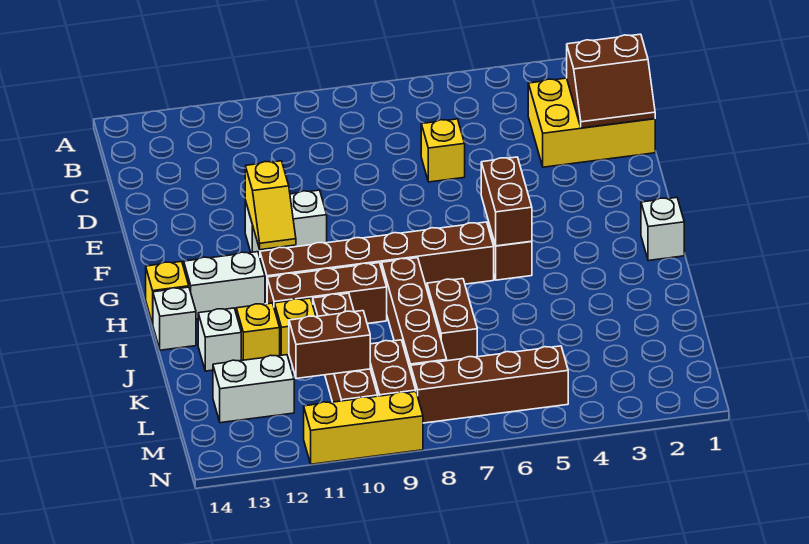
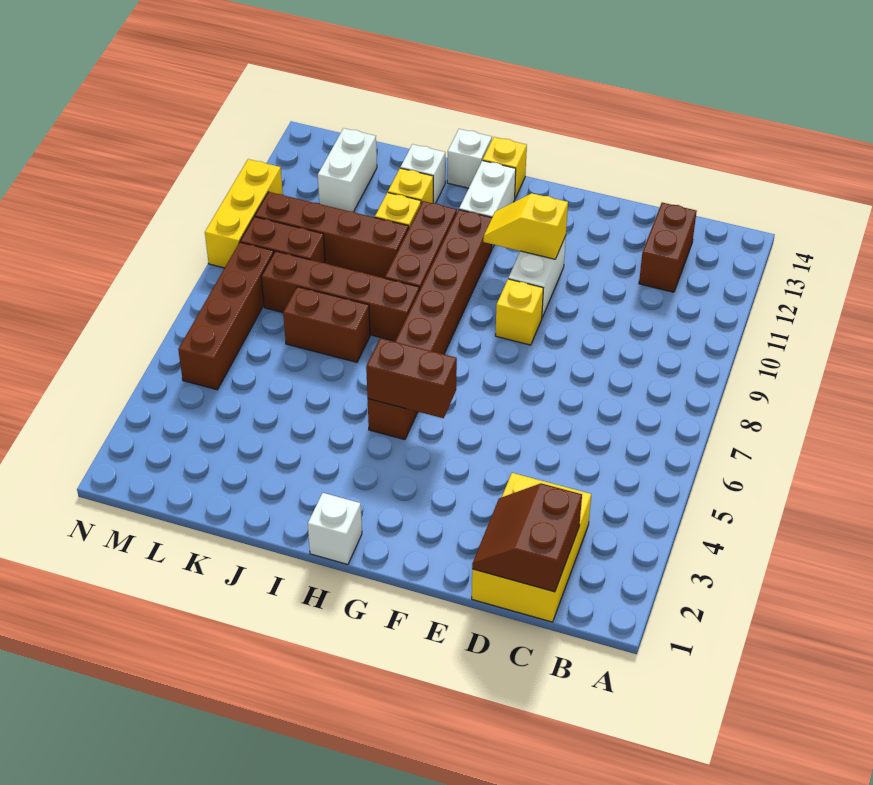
yellow brick D6 level 1 -> yellow brick F9 level 1
brown brick L10:L11 level 2 -> brown brick C12:C13 level 1

